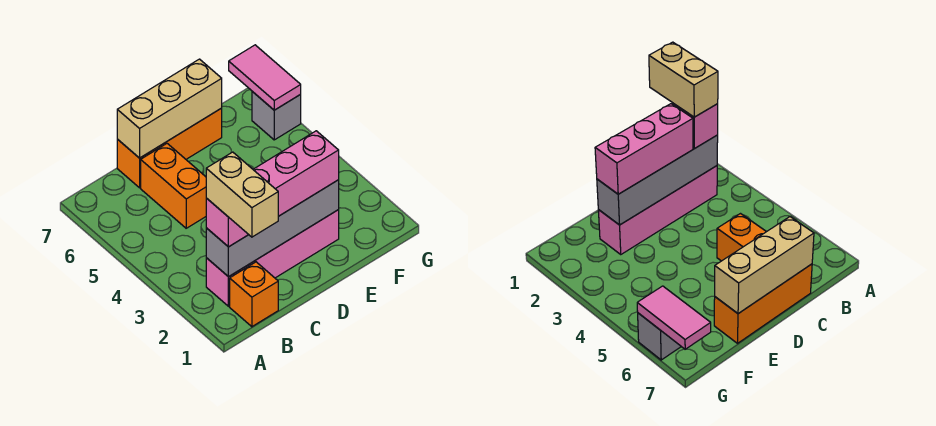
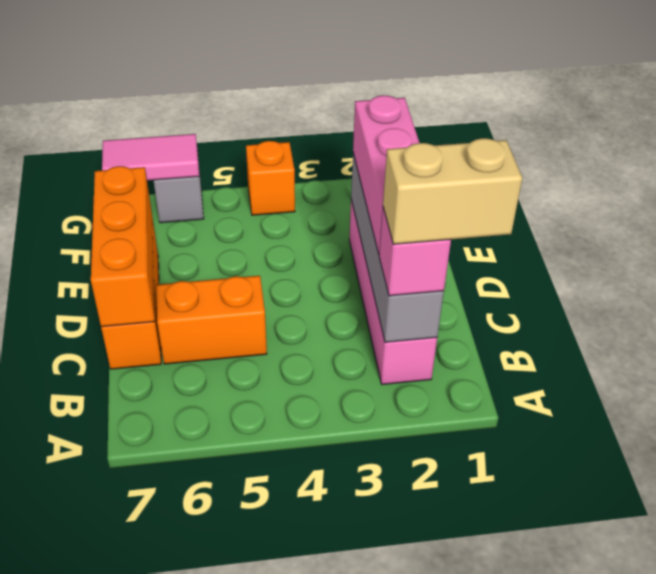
orange brick B1 level 1 -> orange brick G4 level 1
tan brick C7:E7 level 2 -> orange brick C7:E7 level 2

